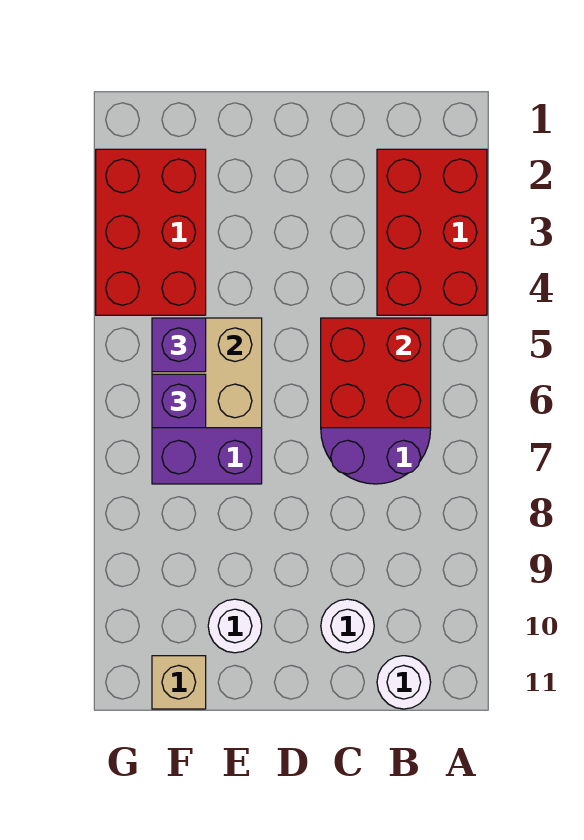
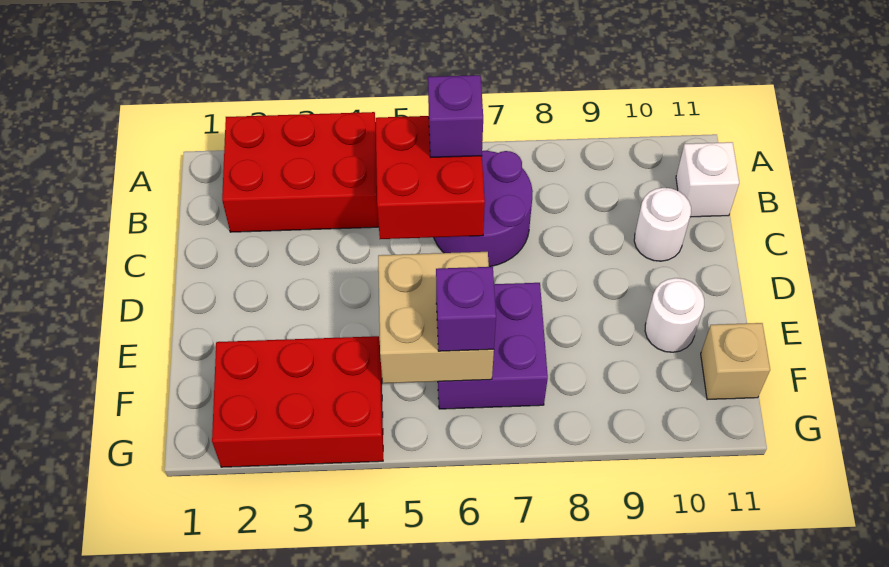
white round brick B11 level 1 -> white brick B11 level 1
purple brick F5 level 3 -> purple brick B6 level 3

